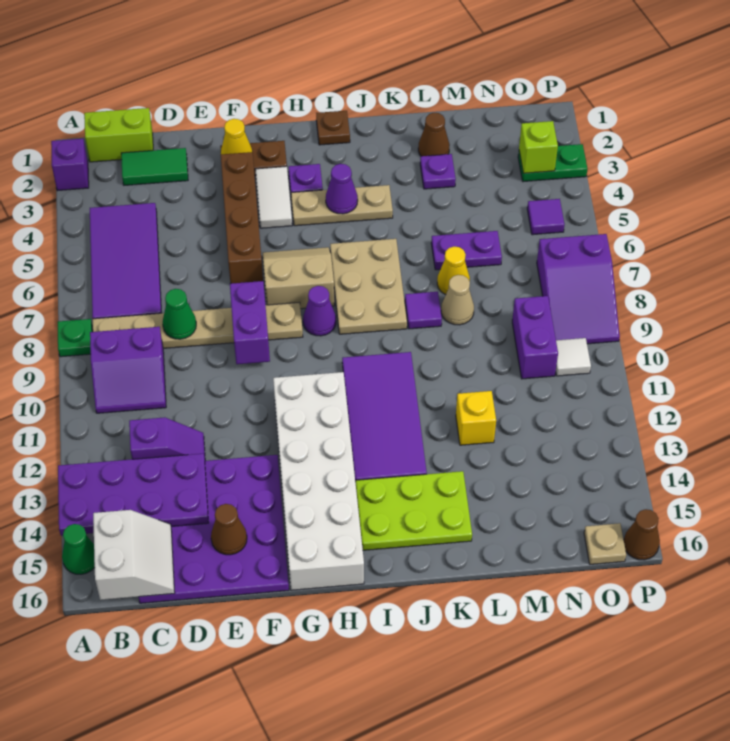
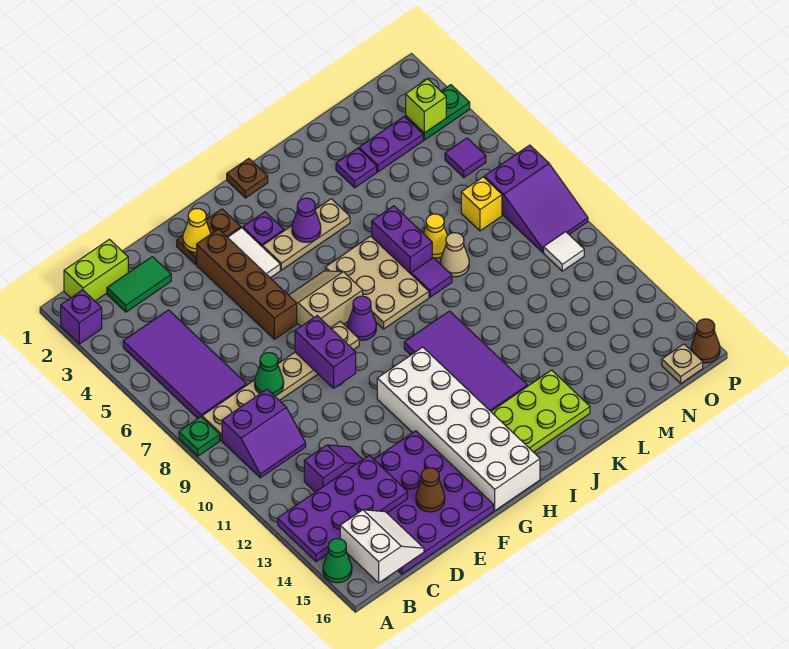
brown cone L2 level 1 -> none
purple plate L6:M6 level 1 -> purple plate M3:N3 level 1
yellow brick L12 level 1 -> yellow brick N7 level 1
purple brick N9:N10 level 1 -> purple brick K6:K7 level 1

